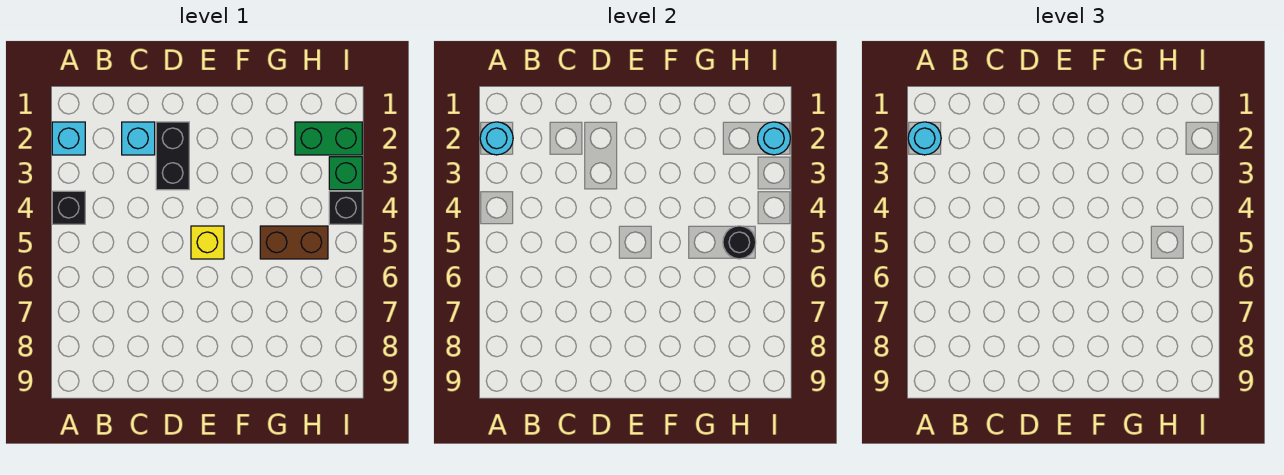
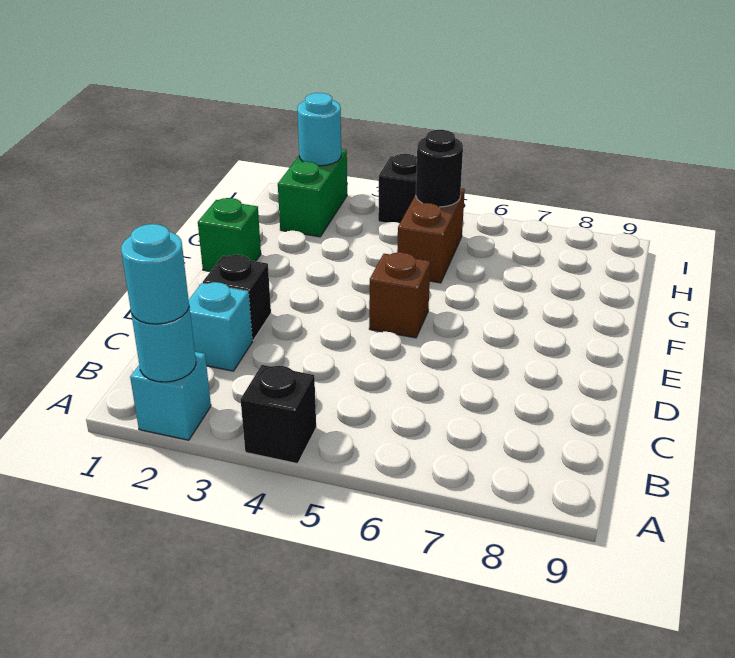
black brick D2:D3 level 1 -> black brick D2 level 1
yellow brick E5 level 1 -> brown brick E5 level 1
green brick I3 level 1 -> green brick F1 level 1

